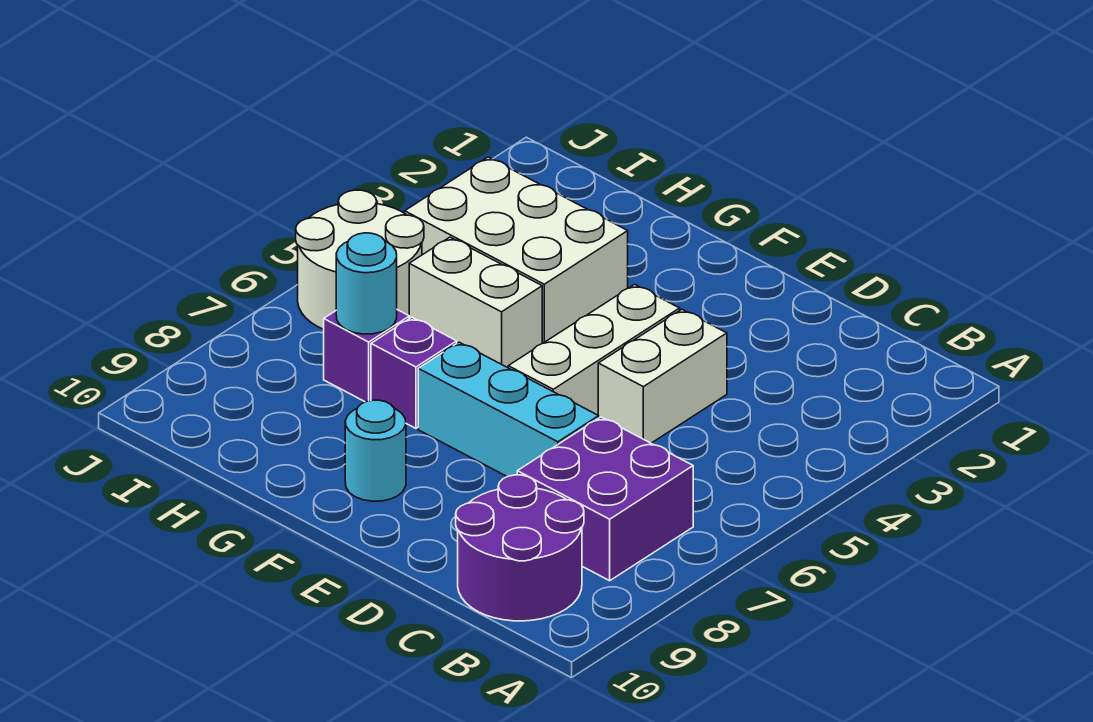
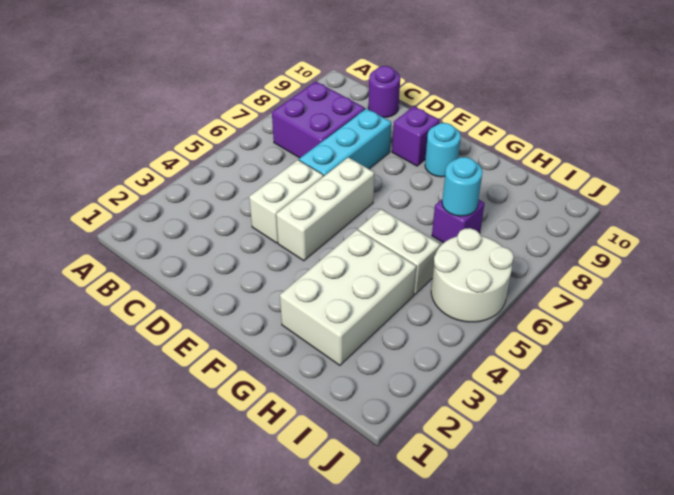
purple round brick B9:C10 level 1 -> purple round brick C10 level 1
cyan brick D7:F7 level 1 -> cyan brick D6:D8 level 1
white brick G3:I4 level 1 -> white brick G2:H4 level 1
purple brick G7 level 1 -> purple brick E9 level 1

